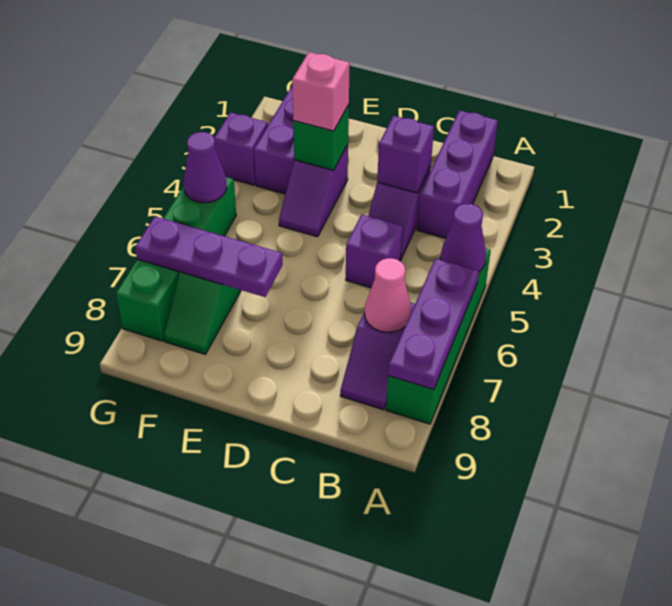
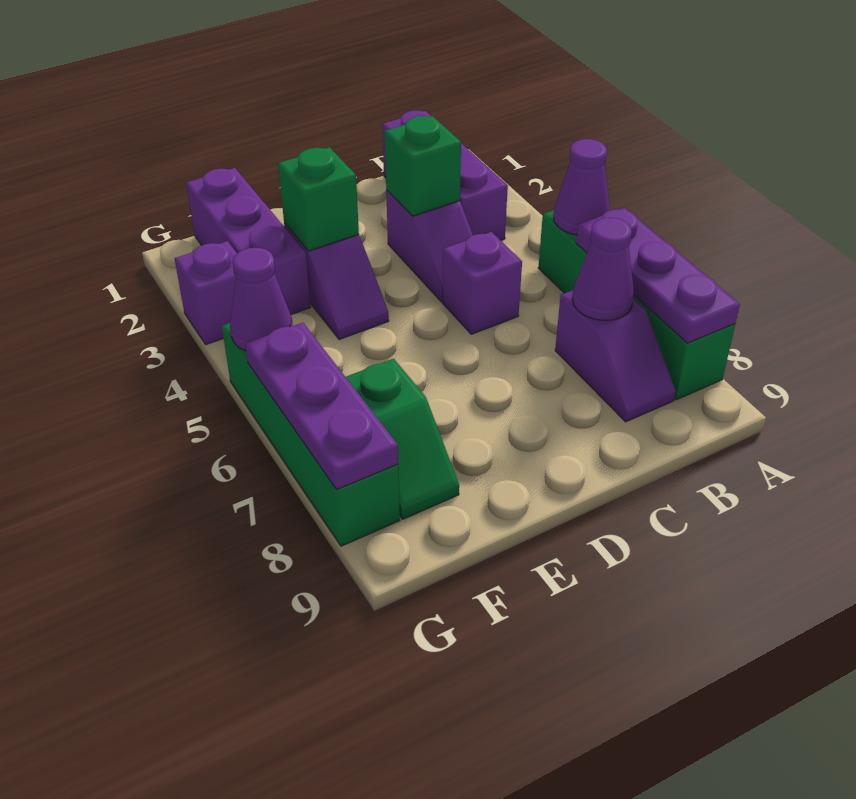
pink cone B7 level 2 -> purple cone B7 level 2
purple brick C3 level 2 -> green brick C3 level 2
pink brick E3 level 3 -> none
purple plate E7:G7 level 2 -> purple plate G6:G8 level 2

